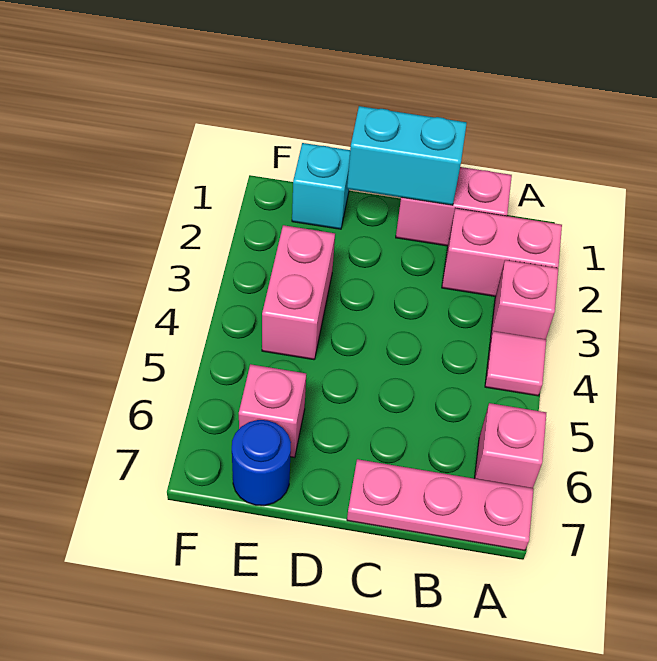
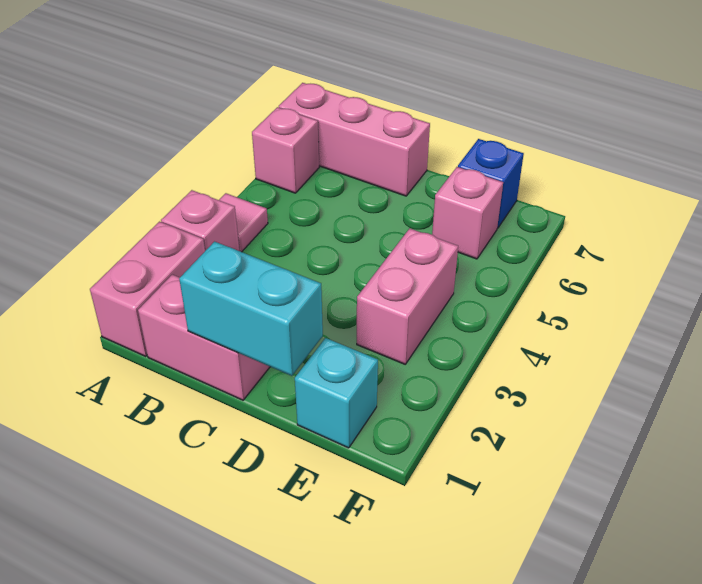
pink brick A2:B2 level 1 -> pink brick A1:A2 level 1
pink plate A7:C7 level 1 -> pink brick A7:C7 level 1
blue round brick E7 level 1 -> blue brick E7 level 1

